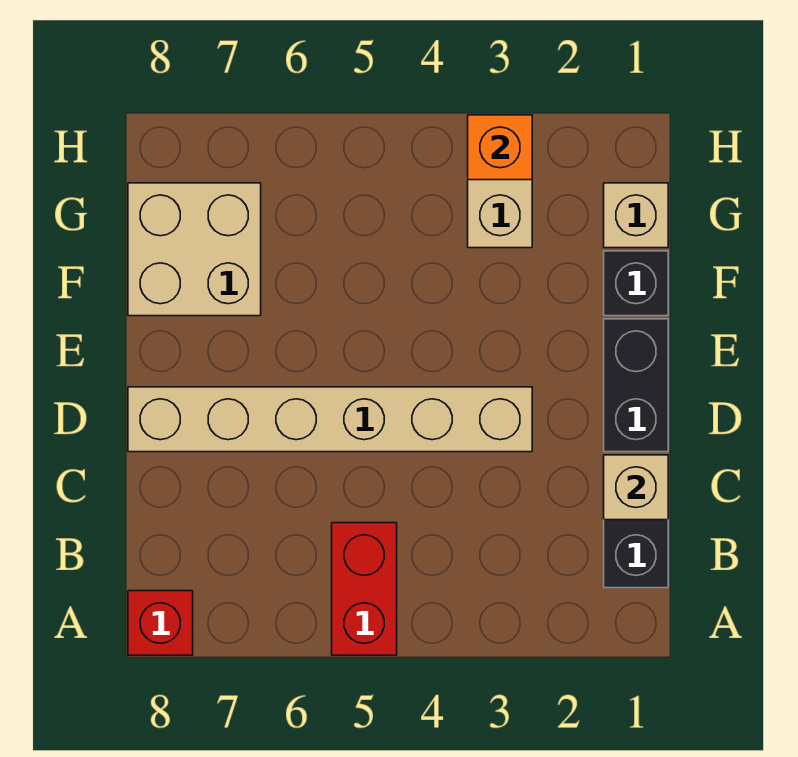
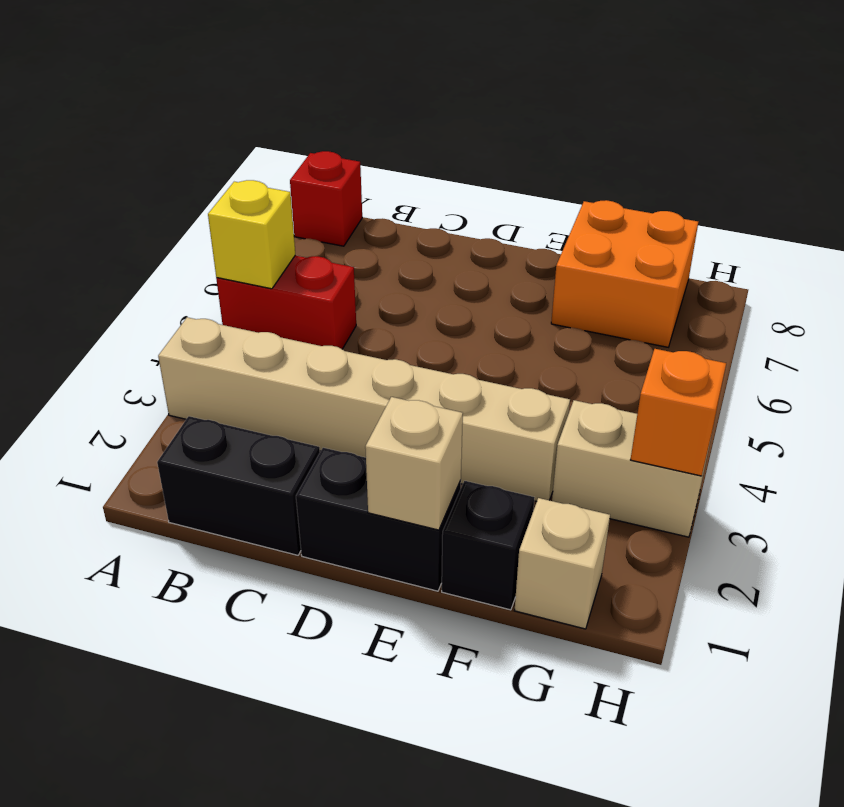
none -> yellow brick A5 level 2
tan brick C1 level 2 -> tan brick E1 level 2
tan brick D3:D8 level 1 -> tan brick A3:F3 level 1
tan brick F7:G8 level 1 -> orange brick F7:G8 level 1

